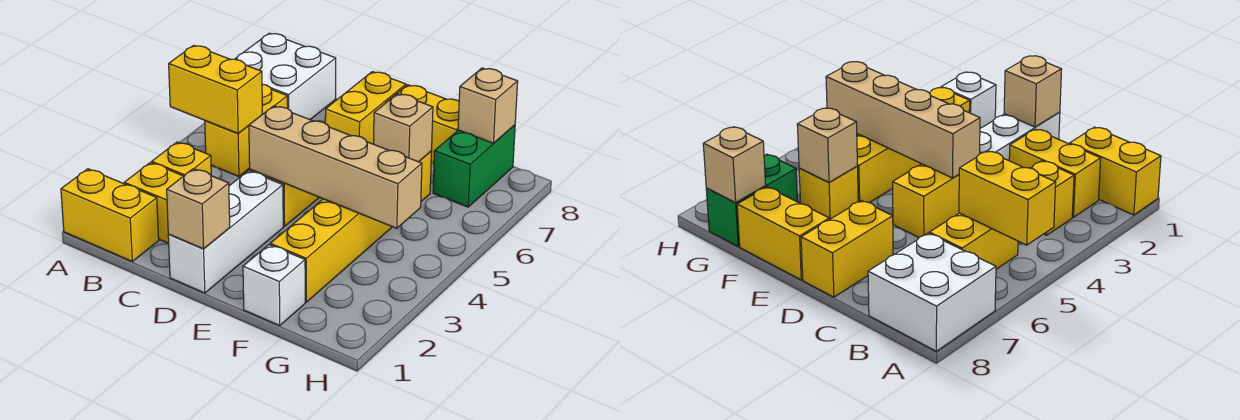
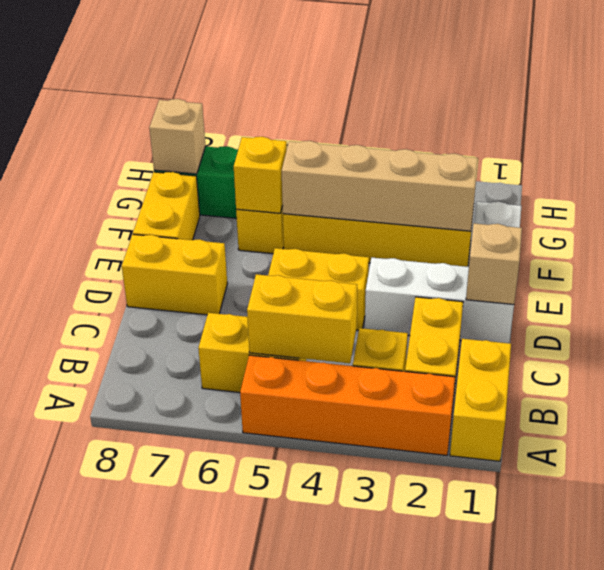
none -> orange brick A2:A5 level 1
yellow brick A5:B5 level 2 -> yellow brick B4:B5 level 2
white brick A7:B8 level 1 -> none
tan brick D4:G4 level 2 -> tan brick F2:F5 level 2
tan brick F6 level 2 -> yellow brick F6 level 2

